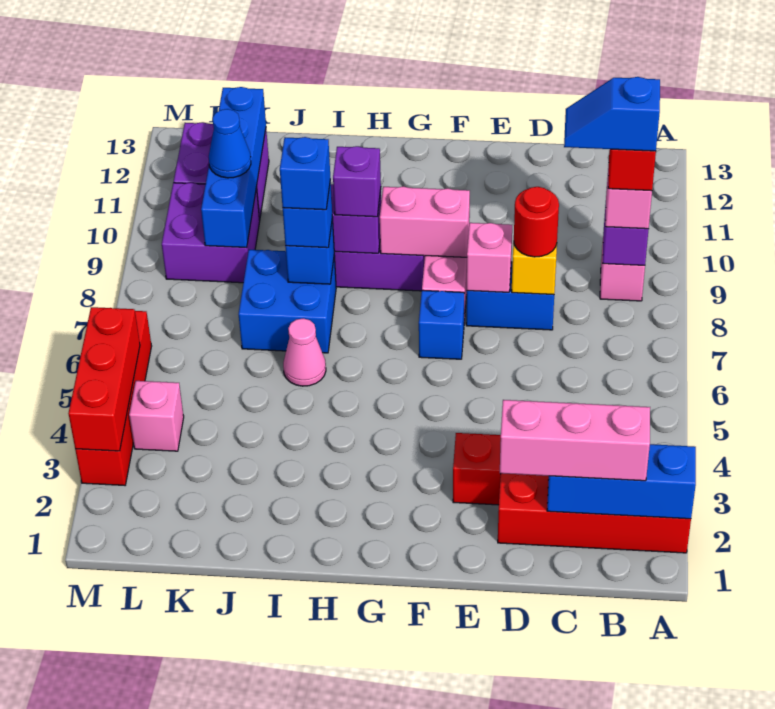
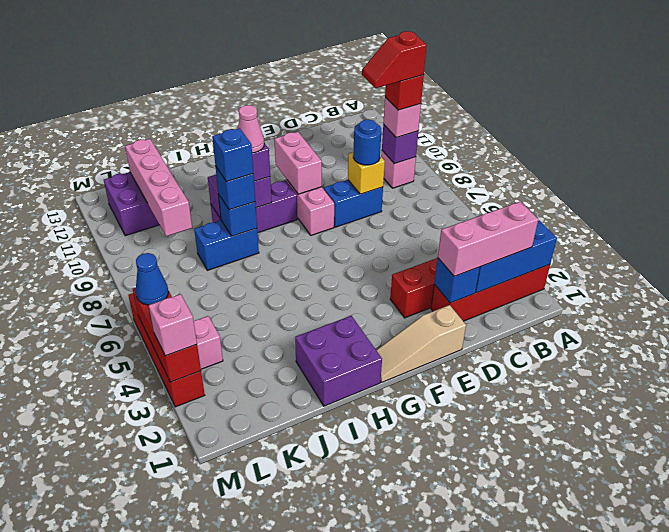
blue slope B9:C9 level 5 top B -> red slope B9:C9 level 5 top B
red round brick D8 level 3 -> blue round brick D8 level 3
none -> tan slope E1:G1 level 1 top E
pink brick E8 level 2 -> pink brick M3 level 3
blue brick F7 level 1 -> blue brick D2 level 2
pink brick F9:G9 level 2 -> pink brick F9:F10 level 2
pink cone I6 level 1 -> pink cone H9 level 4
blue brick I7:J8 level 1 -> blue brick I8:J8 level 1
purple brick K9:L10 level 1 -> purple brick H1:I2 level 1
blue brick K9:K12 level 2 -> pink brick K9:K12 level 2
blue cone K10 level 3 -> blue cone M5 level 3

